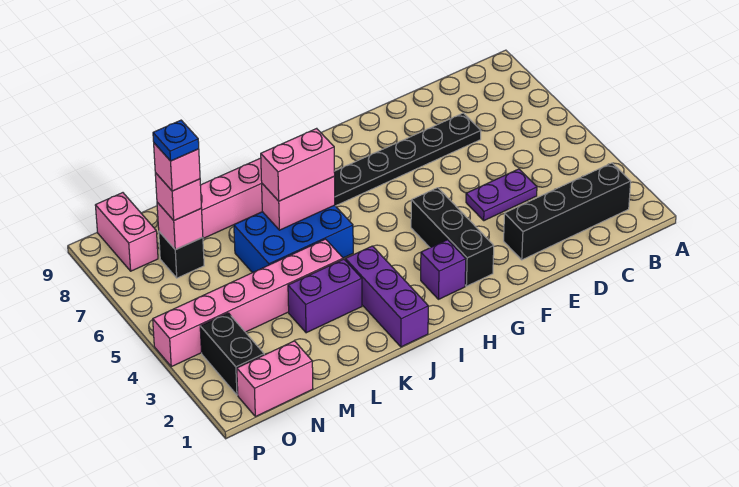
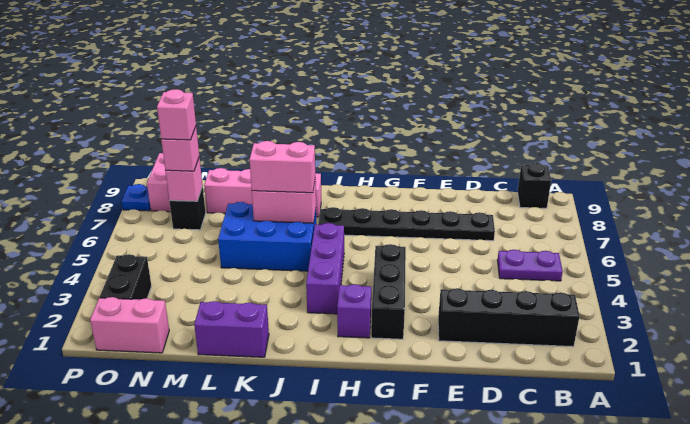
none -> black brick B9 level 1
purple plate D4:E4 level 1 -> purple plate B5:C5 level 1
purple brick J1:J3 level 1 -> purple brick I3:I5 level 1
purple brick K3:L3 level 1 -> purple brick K1:L1 level 1
pink brick K4:P4 level 1 -> none
blue plate N7 level 5 -> blue plate P8 level 1

